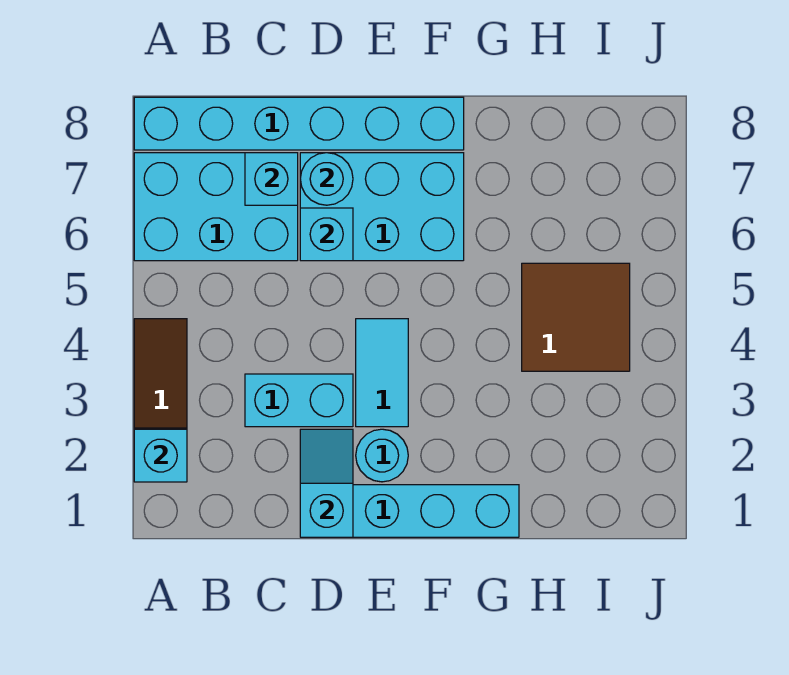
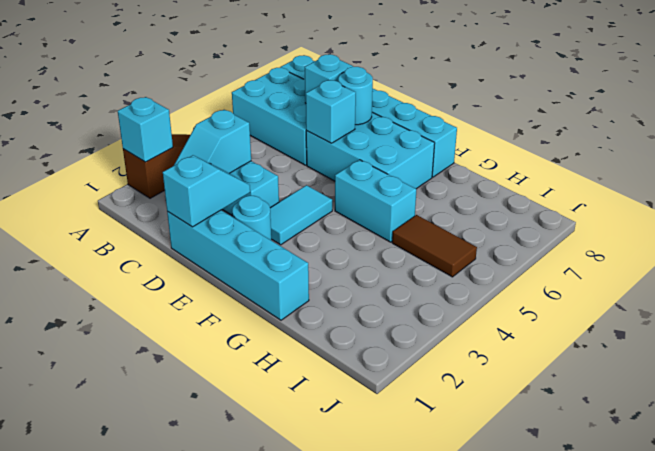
none -> cyan slope C2:C3 level 2 top 3
none -> cyan brick F5:G5 level 1
brown tile H4:I5 level 1 -> brown tile H5:I5 level 1

